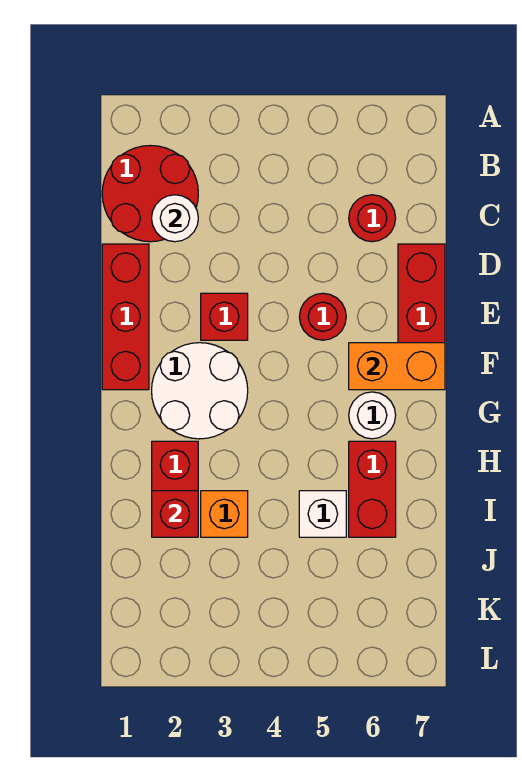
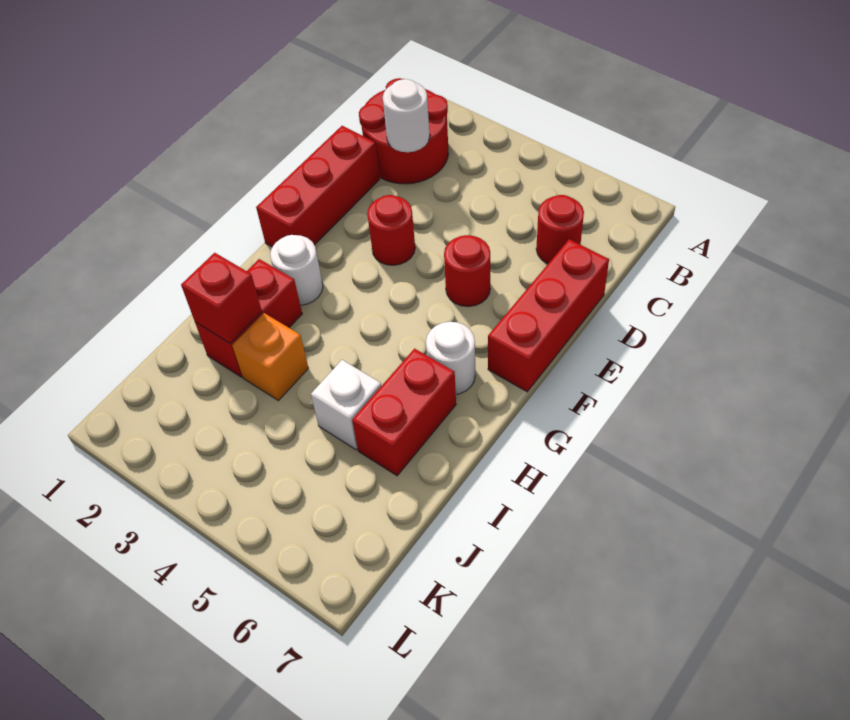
red brick E3 level 1 -> red round brick E3 level 1
white round brick F2:G3 level 1 -> white round brick G2 level 1
orange brick F6:F7 level 2 -> none

